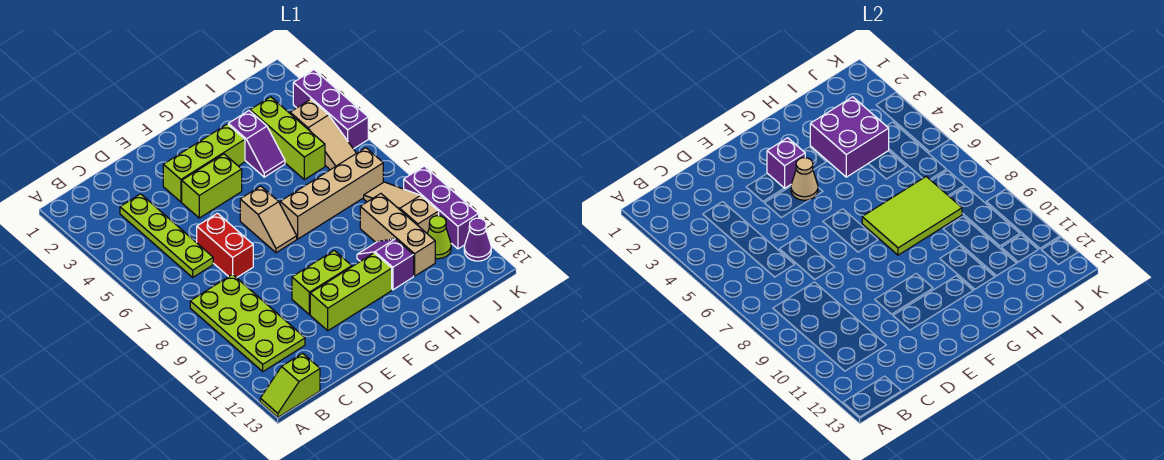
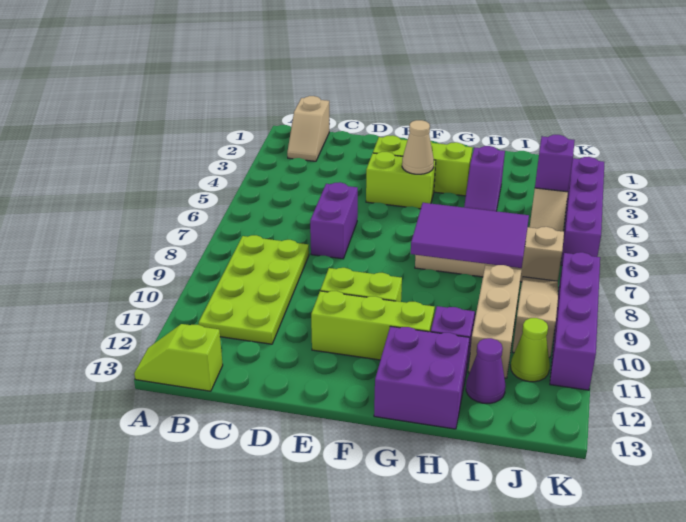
lime plate C3:C6 level 1 -> none
red brick D6:D7 level 1 -> purple brick D6:D7 level 1
purple brick F3 level 2 -> purple brick J4 level 2
tan slope F6:F7 level 1 top 6 -> tan slope B1:B2 level 1 top 1
lime tile G7:I8 level 2 -> purple tile G7:I8 level 2
purple brick H3:I4 level 2 -> purple brick G12:H13 level 1
lime brick I3:I5 level 1 -> none
purple brick K3:K5 level 1 -> purple brick K3:K6 level 1
purple brick K9:K11 level 1 -> purple brick K8:K11 level 1
purple cone K12 level 1 -> purple cone I12 level 1

